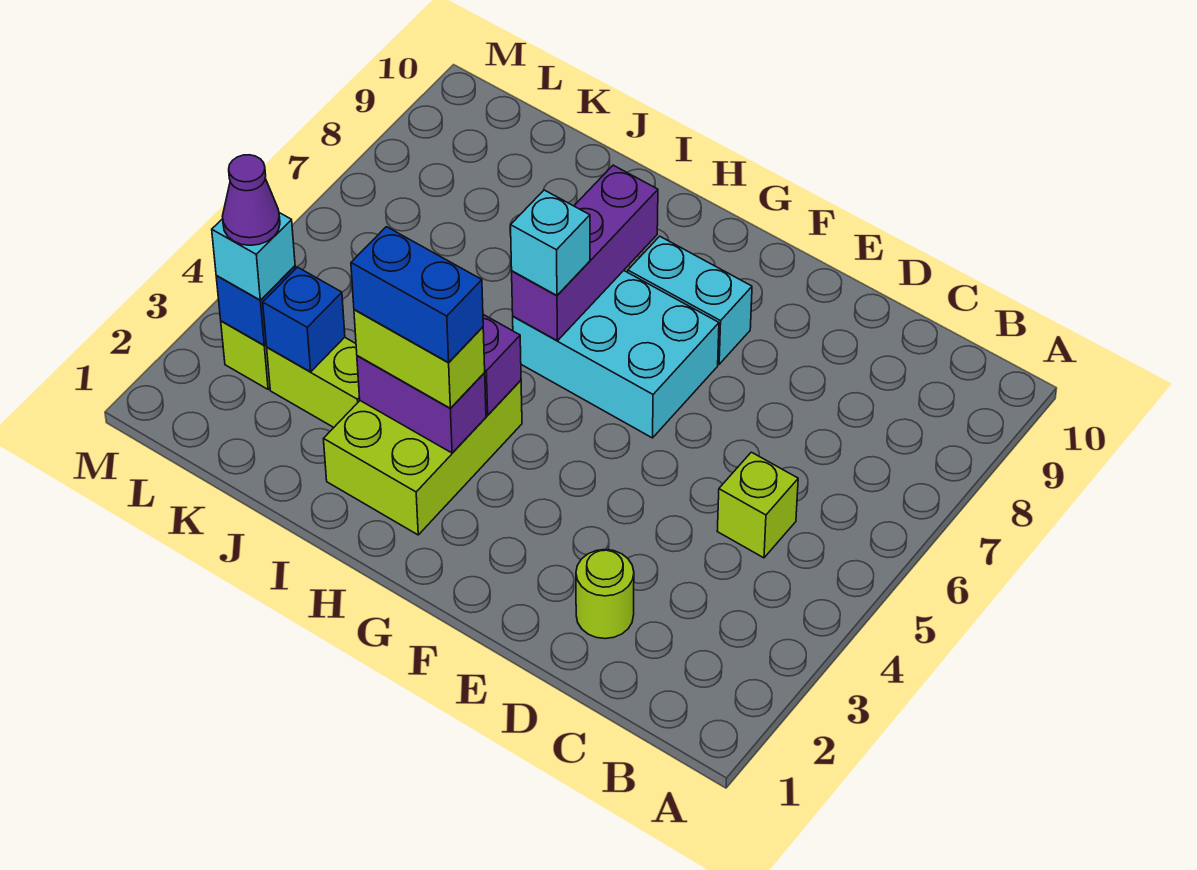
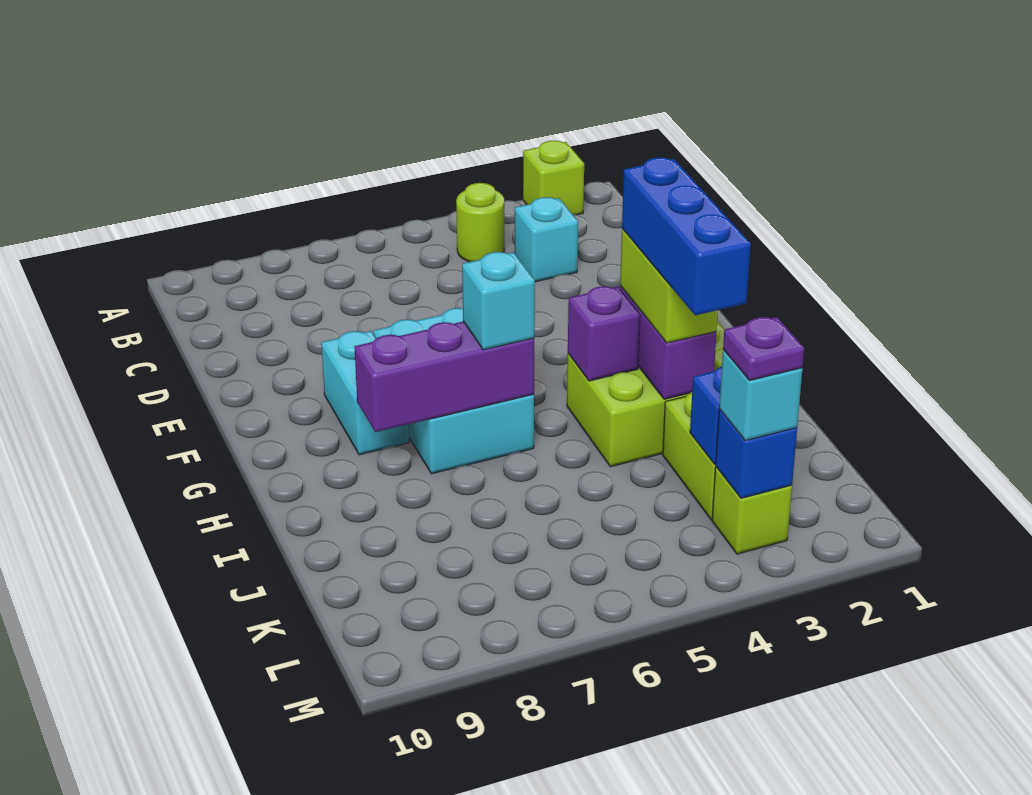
none -> cyan brick C3 level 1
lime brick C5 level 1 -> lime brick A2 level 1
lime round brick D2 level 1 -> lime round brick B4 level 1
blue brick H3:I3 level 4 -> blue brick H3:J3 level 4
purple cone L3 level 4 -> purple plate L3 level 4

